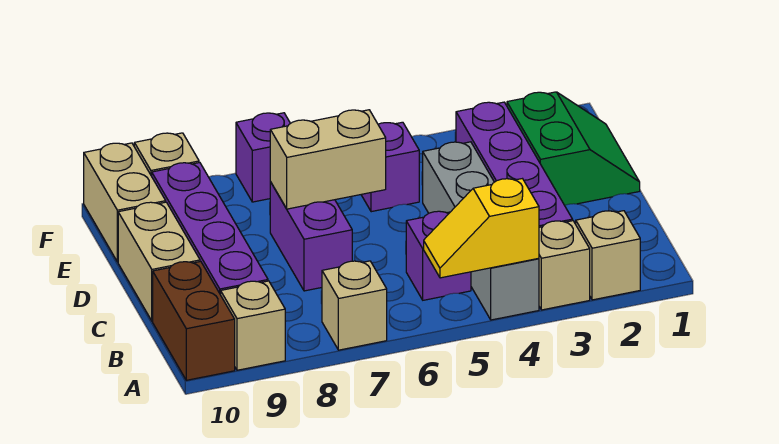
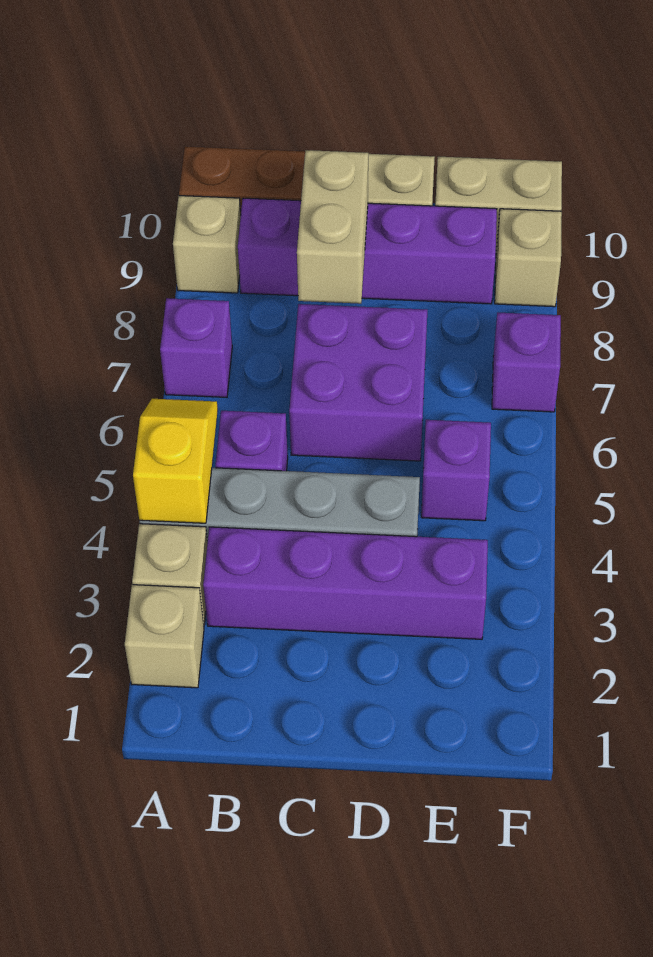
tan brick A7 level 1 -> purple brick A7 level 1
purple brick C7:D7 level 1 -> purple brick C6:D7 level 1
green slope D1:E2 level 1 top 2 -> none
tan brick D6:D7 level 2 -> tan brick C8:C9 level 2

